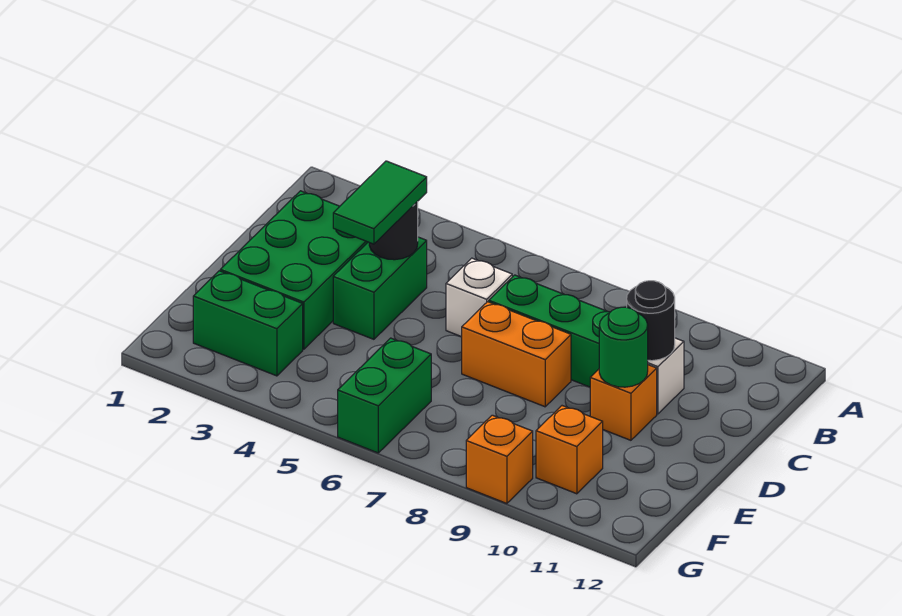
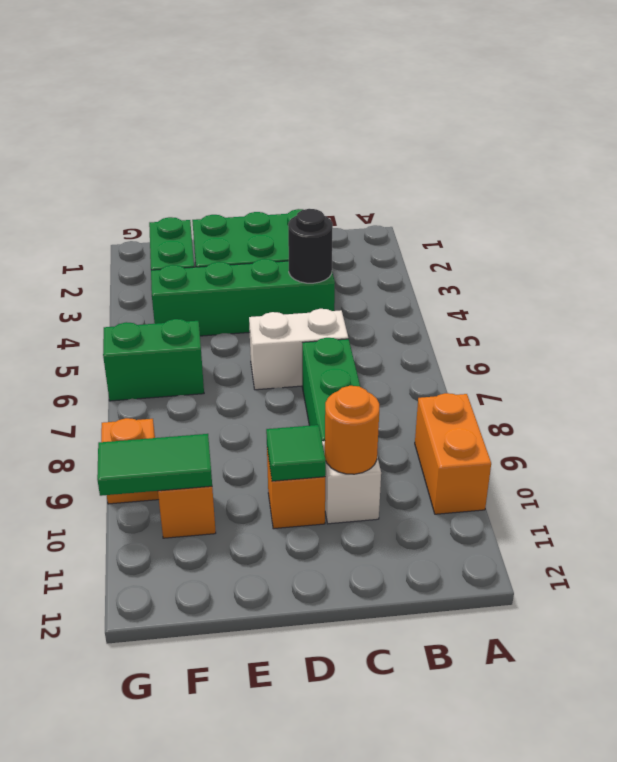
green brick C4:D4 level 1 -> green brick C4:F4 level 1
green tile C4:D4 level 3 -> green tile F10:G10 level 2
white brick C6 level 1 -> white brick C6:D6 level 1
black round brick C10 level 2 -> orange round brick C10 level 2
orange brick D7:D8 level 1 -> orange brick A9:A10 level 1
green round brick D10 level 2 -> green tile D10 level 2

